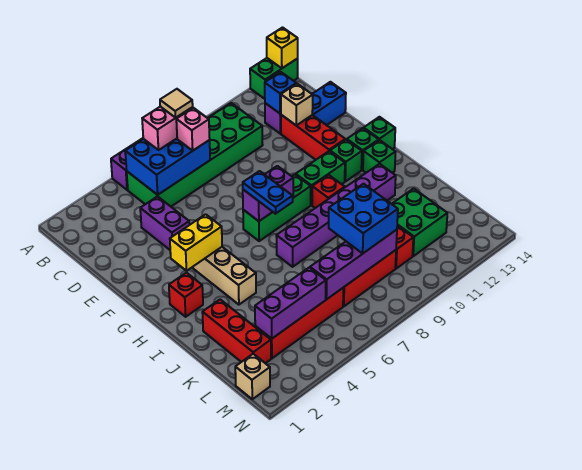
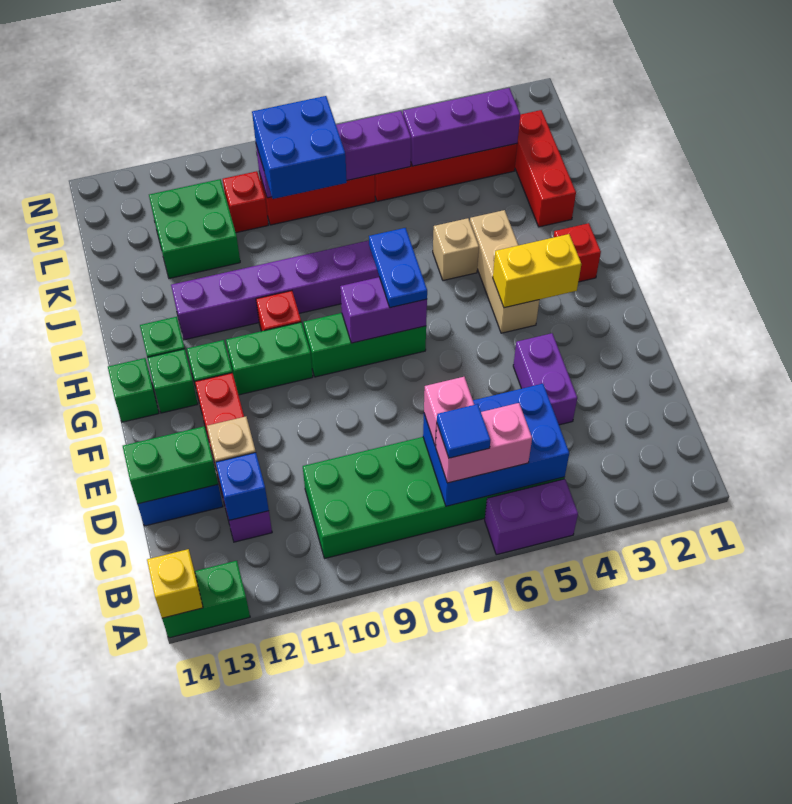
tan tile B7 level 4 -> blue tile B7 level 4
none -> green brick D13:D14 level 2
tan brick M1 level 1 -> tan brick I5 level 1

